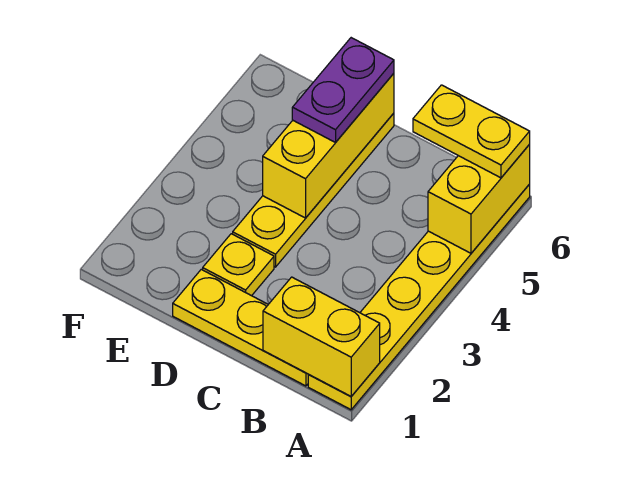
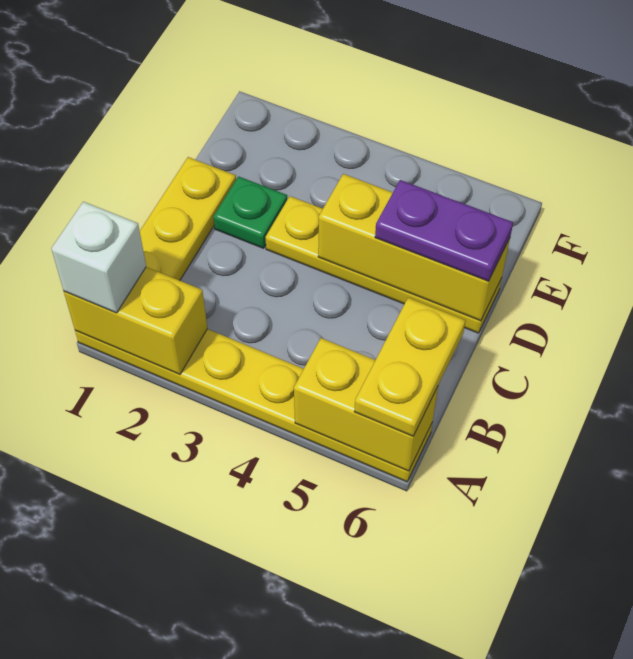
yellow brick A1:B1 level 2 -> yellow brick A1:A2 level 2
none -> white brick A1 level 3
yellow plate D2 level 1 -> green plate D2 level 1

